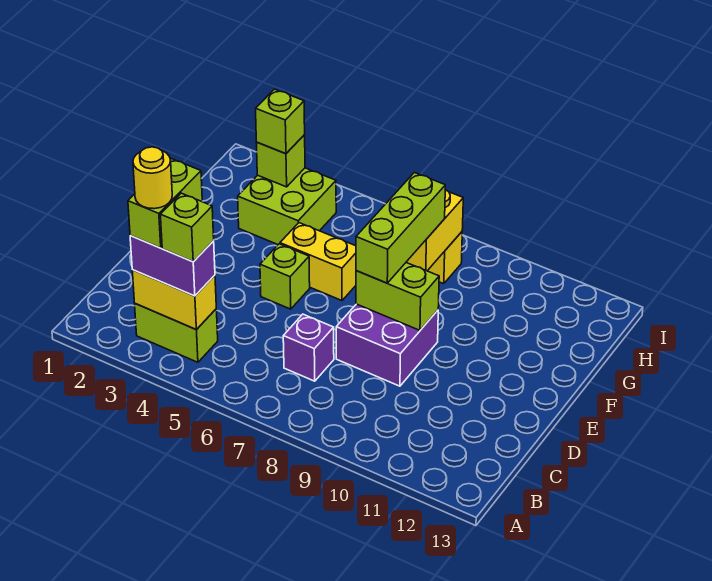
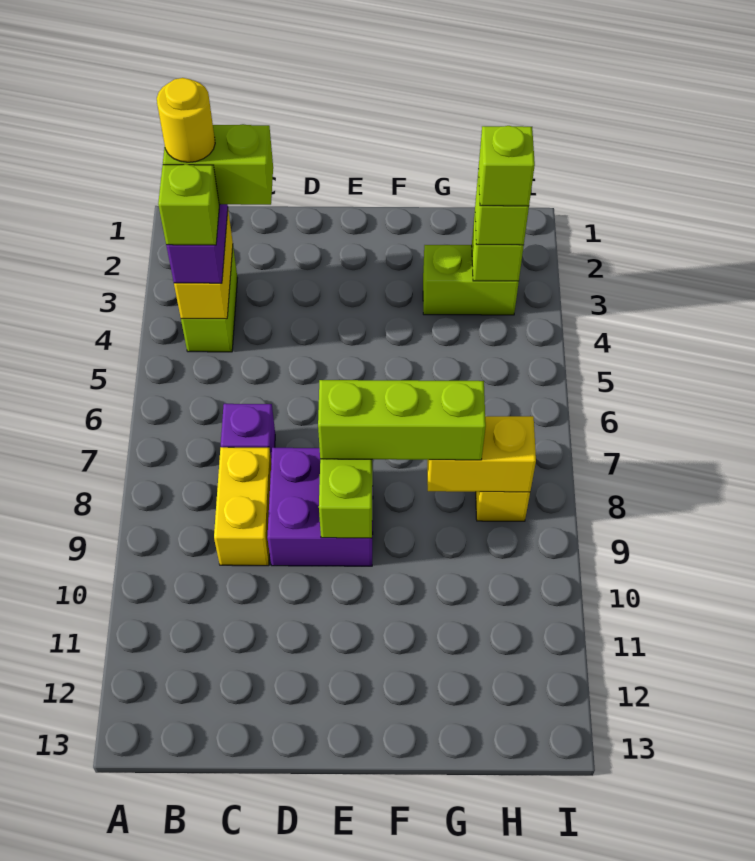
lime brick E5 level 1 -> lime brick H3 level 4
yellow brick F5:F6 level 1 -> yellow brick C8:C9 level 1
lime brick G3:H4 level 1 -> lime brick G3:H3 level 1

